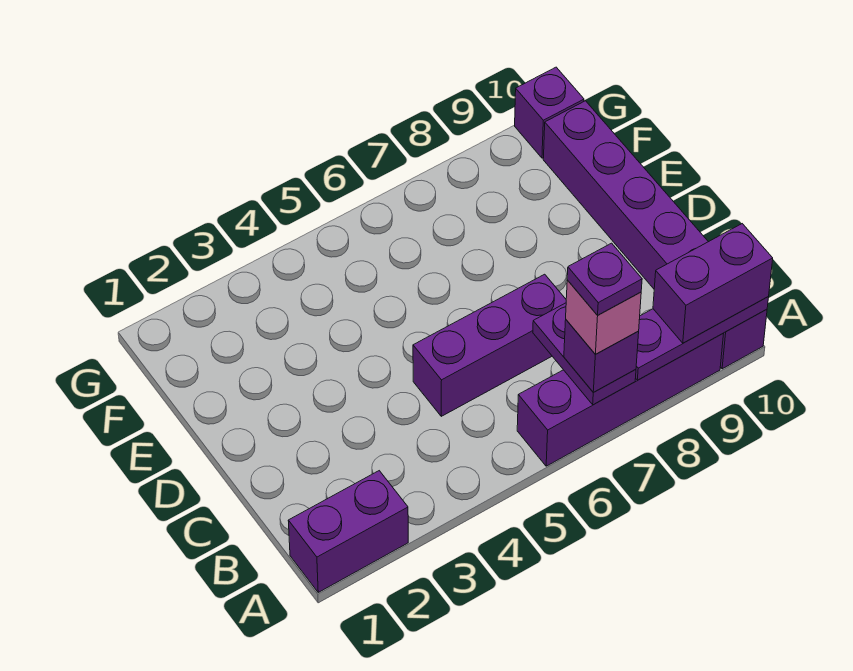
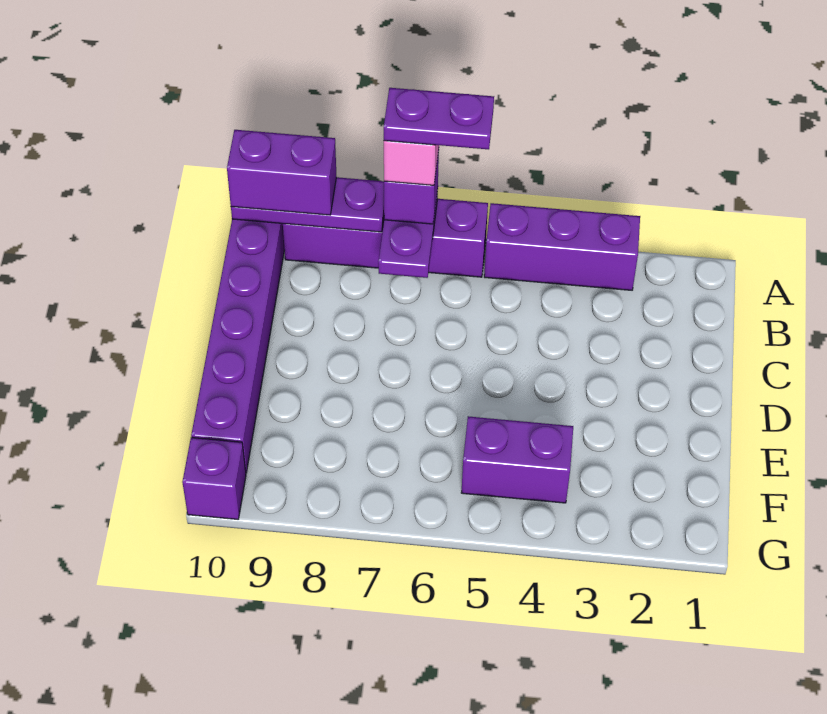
purple brick A1:A2 level 1 -> purple brick F4:F5 level 1
purple plate A7 level 5 -> purple plate A6:A7 level 5
purple brick C5:C7 level 1 -> purple brick A3:A5 level 1

